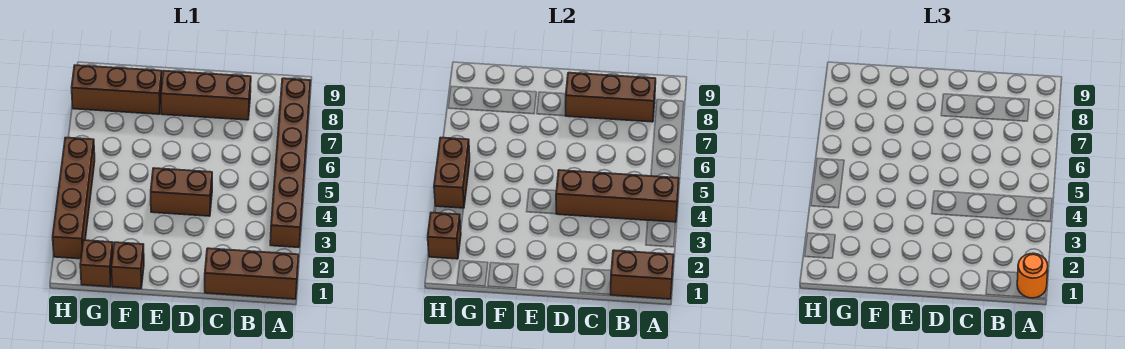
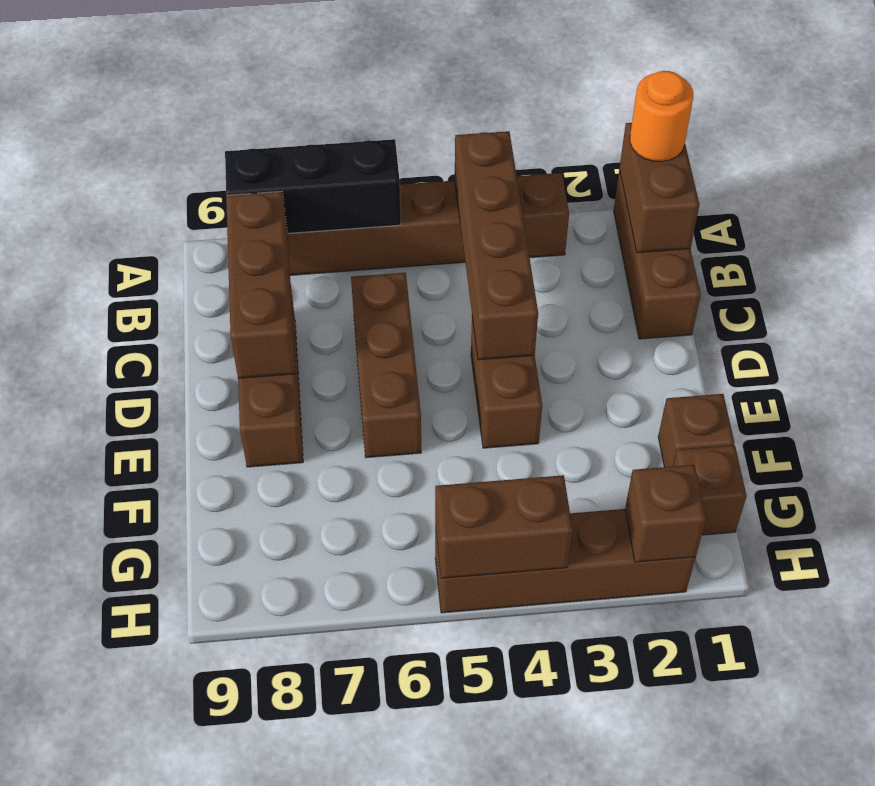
none -> black brick A6:A8 level 2
brown brick F8:H8 level 1 -> brown brick C6:E6 level 1

